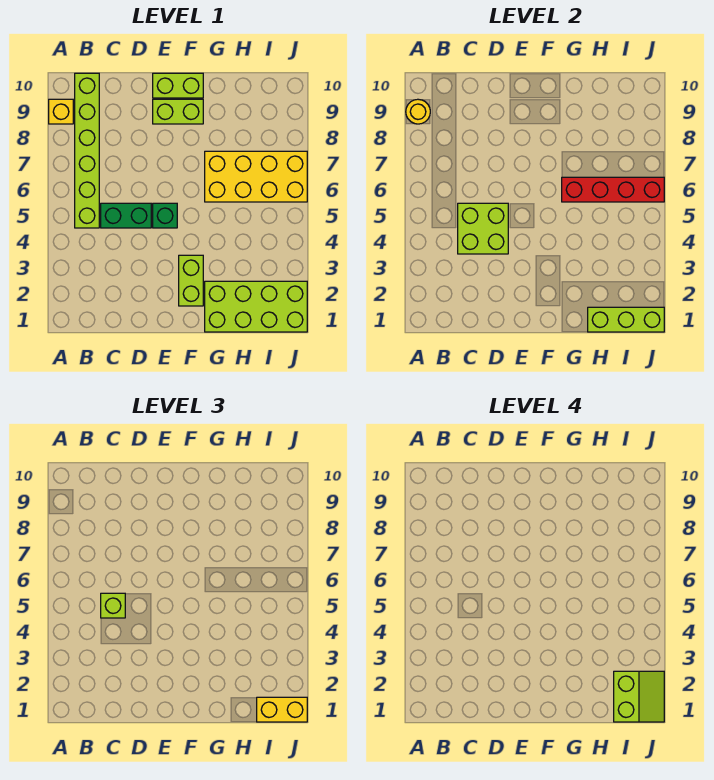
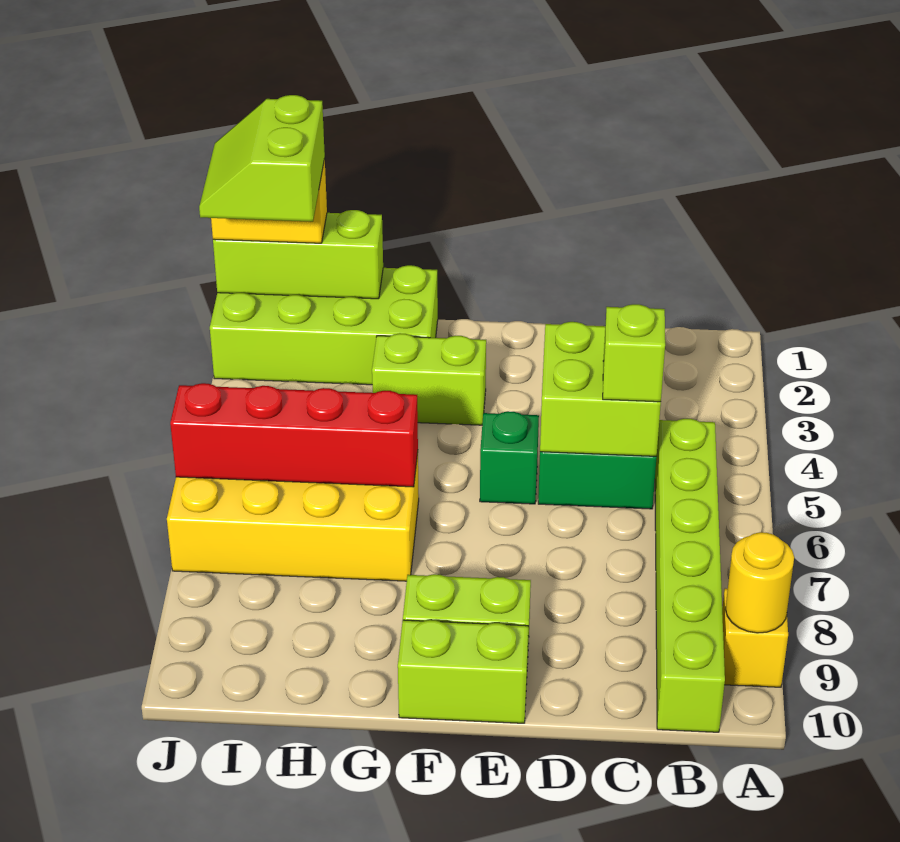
lime brick F2:F3 level 1 -> lime brick F3:G3 level 1

